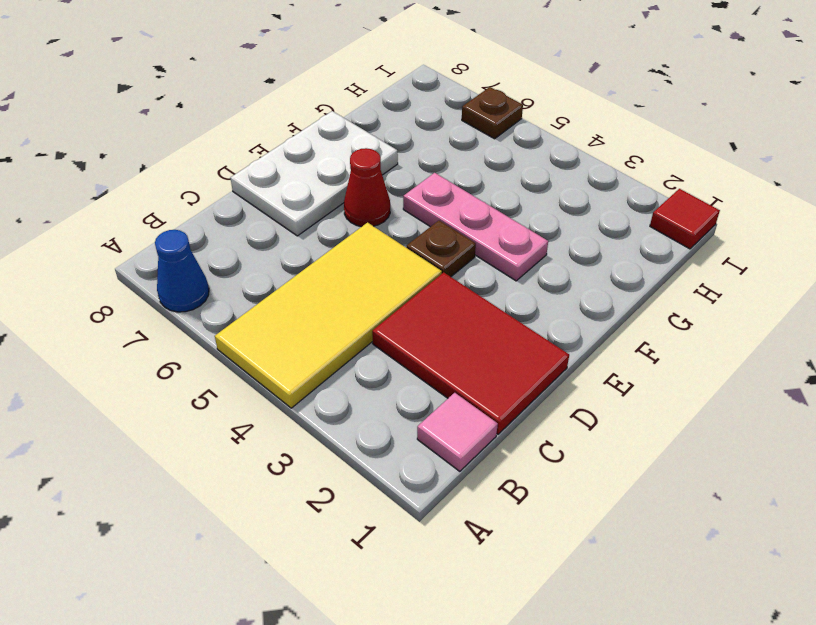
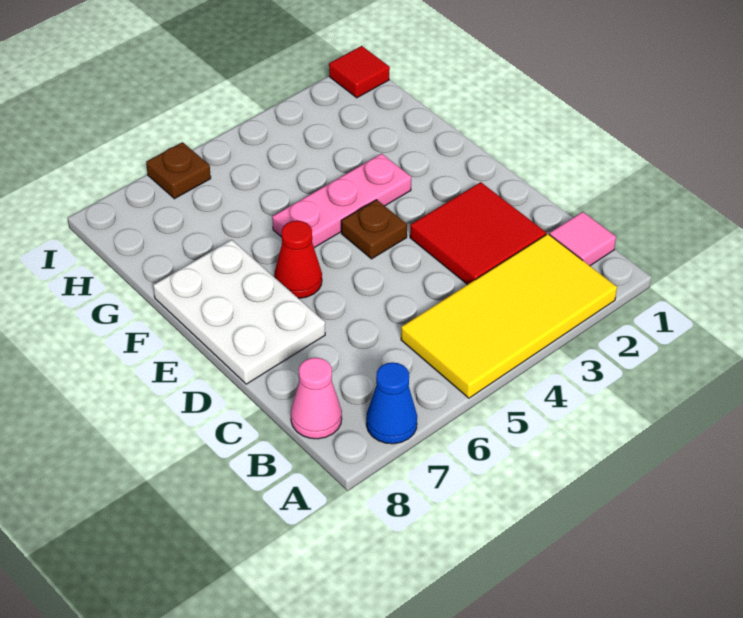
yellow tile A4:D5 level 1 -> yellow tile A2:B5 level 1
none -> pink cone B8 level 1
red tile C1:D3 level 1 -> red tile C2:D3 level 1

